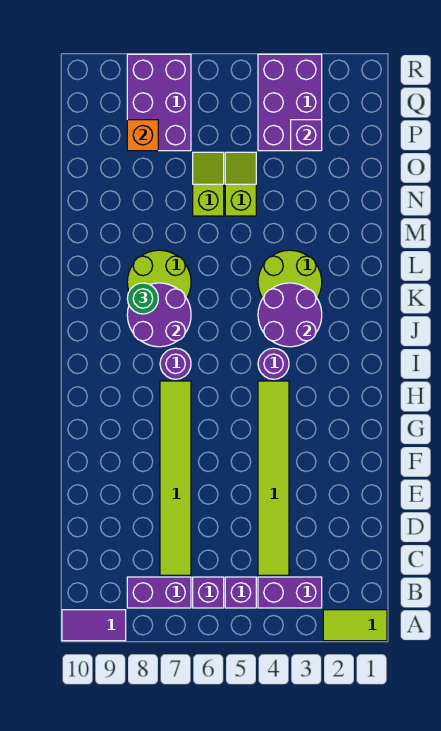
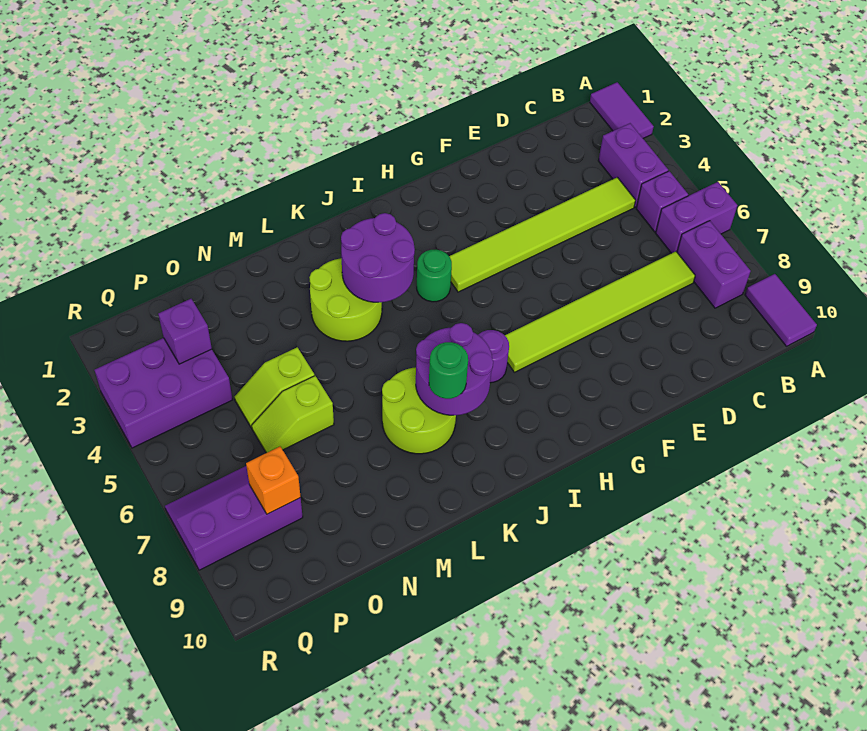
lime tile A1:A2 level 1 -> purple tile A1:A2 level 1
purple brick B6 level 1 -> purple brick A6:B6 level 1
purple round brick I4 level 1 -> green round brick I4 level 1
purple brick P7:R8 level 1 -> purple slope P7:R8 level 1 top 8

